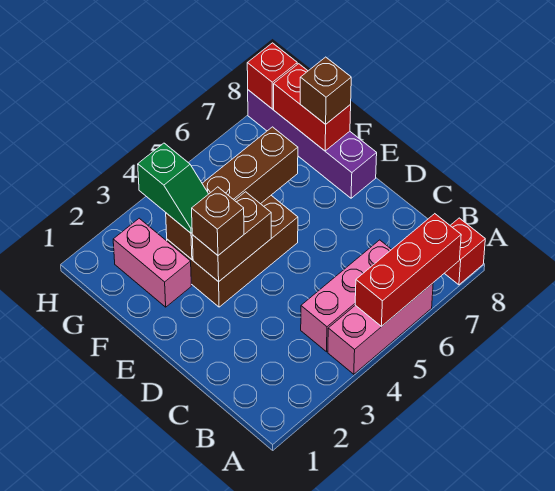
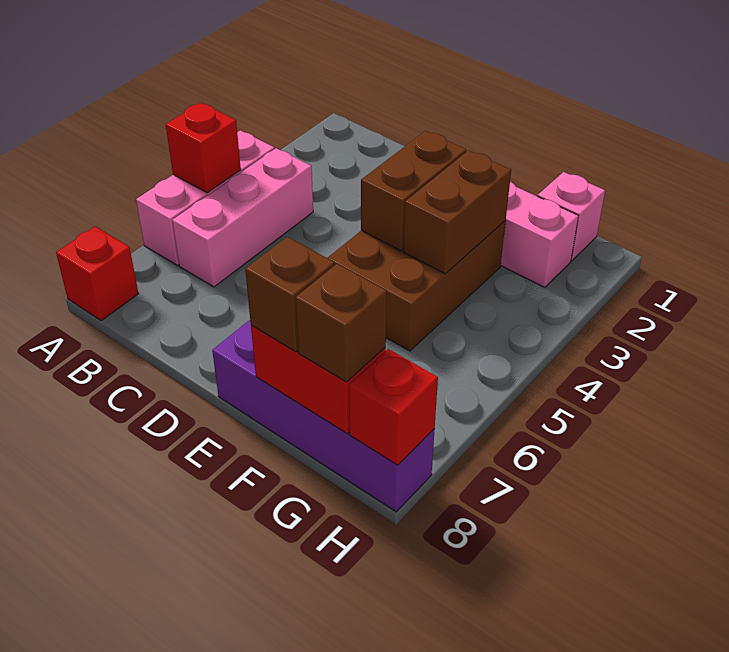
red brick A5:A7 level 2 -> red brick A5 level 2
brown brick E3 level 3 -> brown brick G8 level 3
brown brick F3:F6 level 2 -> brown brick F3:F4 level 2
green slope F3:G3 level 3 top G -> none
none -> pink brick G1 level 1

